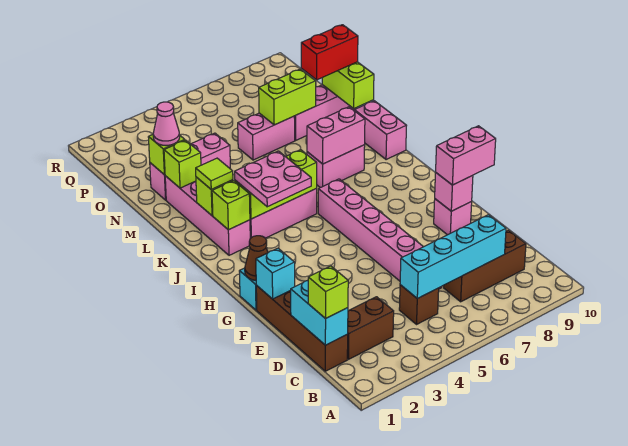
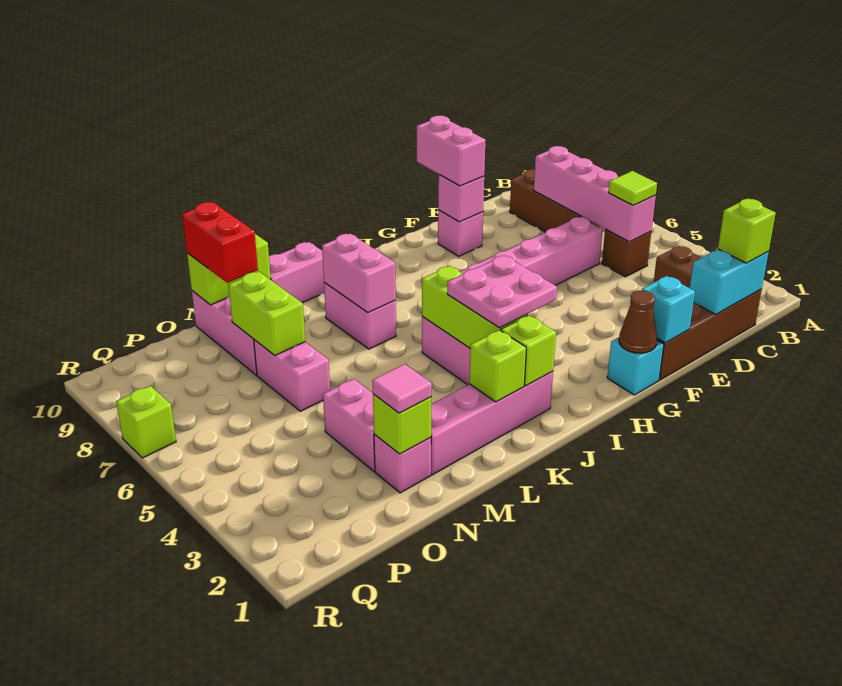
cyan brick C5:C8 level 2 -> pink brick C5:C8 level 2
lime tile K2 level 3 -> lime tile C5 level 3
lime brick M2 level 2 -> lime brick R7 level 1
pink cone N2 level 3 -> pink tile N2 level 3

